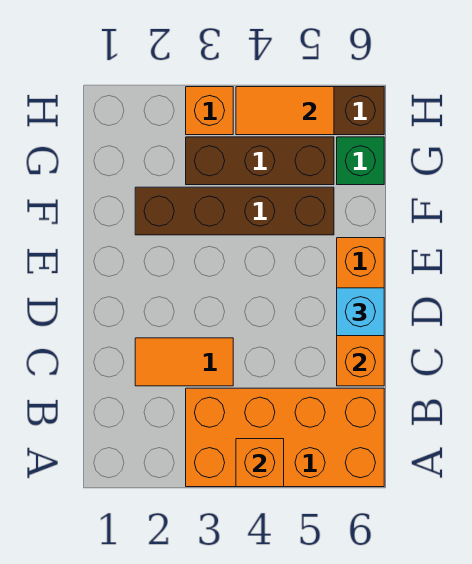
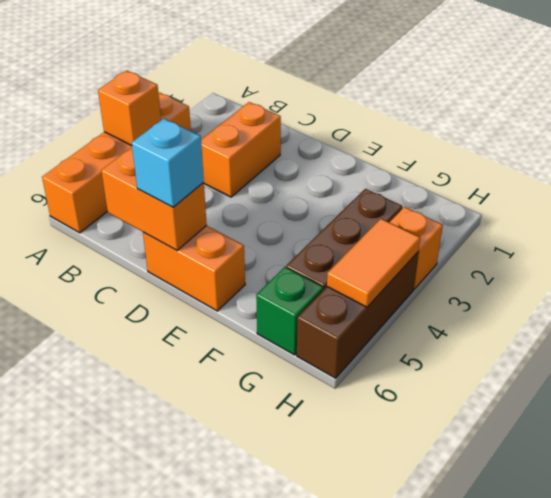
orange brick A3:B6 level 1 -> orange brick A3:A6 level 1
orange tile C2:C3 level 1 -> orange brick C2:C3 level 1
brown brick F2:F5 level 1 -> none

